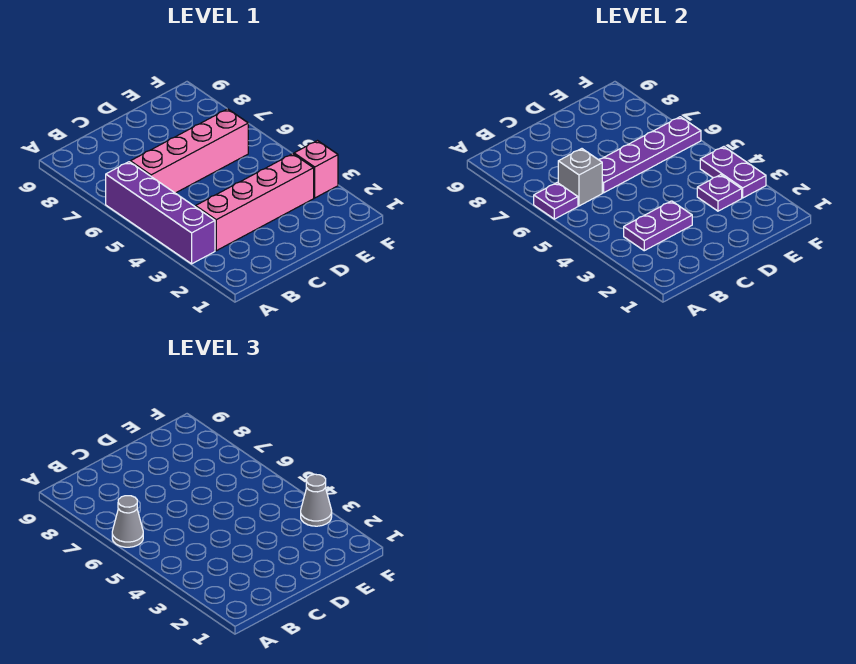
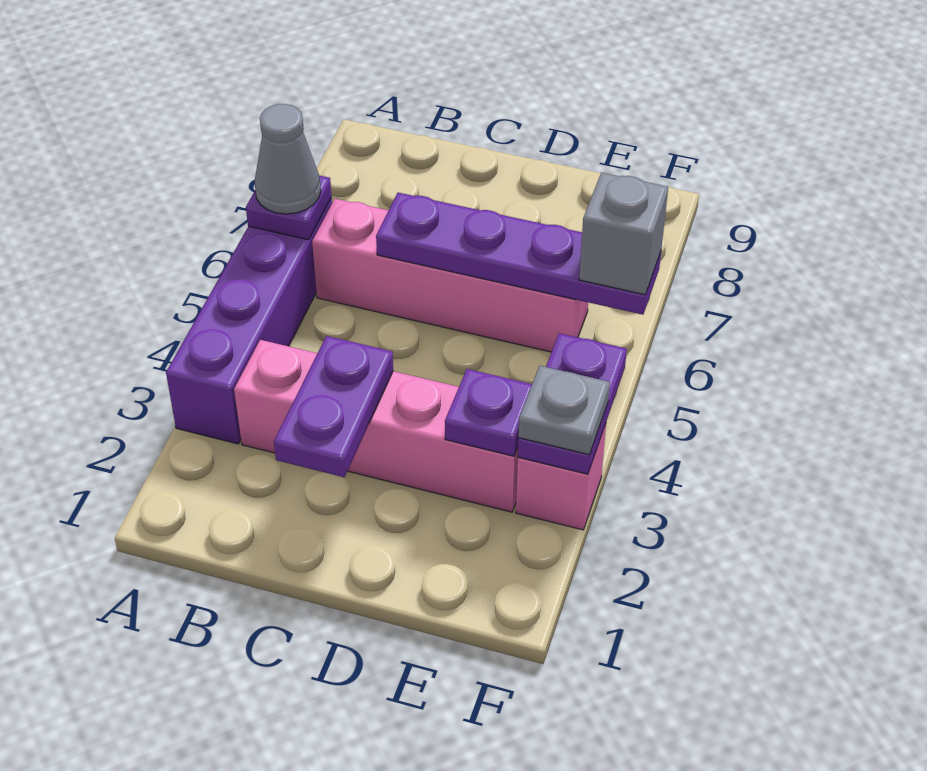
purple plate B3:C3 level 2 -> purple plate C2:C3 level 2
grey brick B6 level 2 -> grey brick F6 level 3
grey cone F3 level 3 -> grey plate F3 level 3

